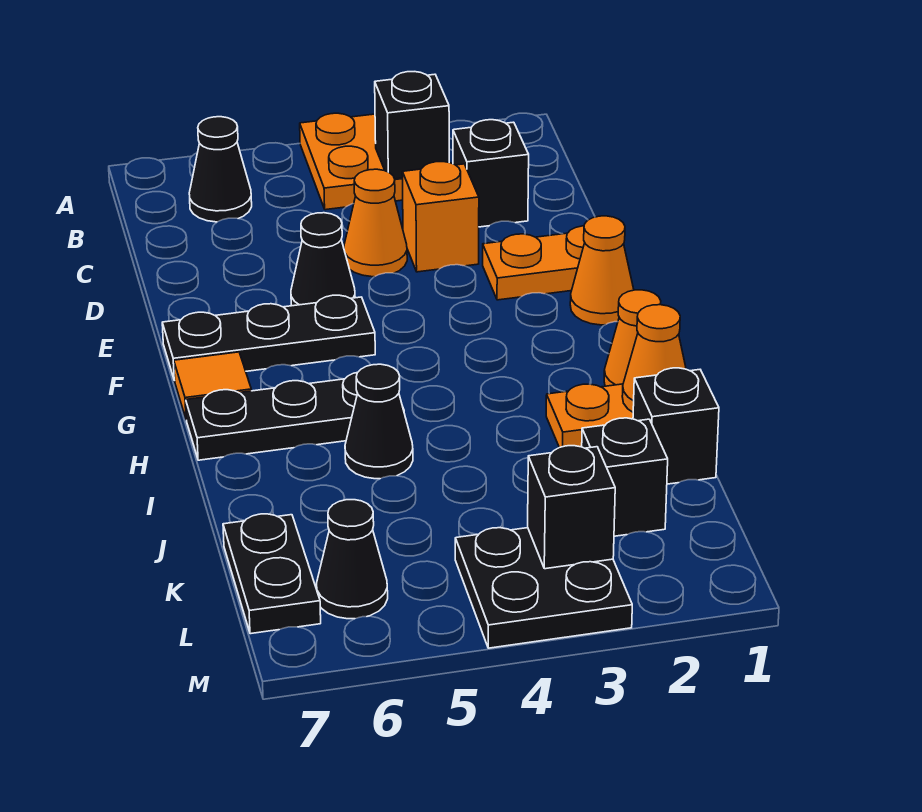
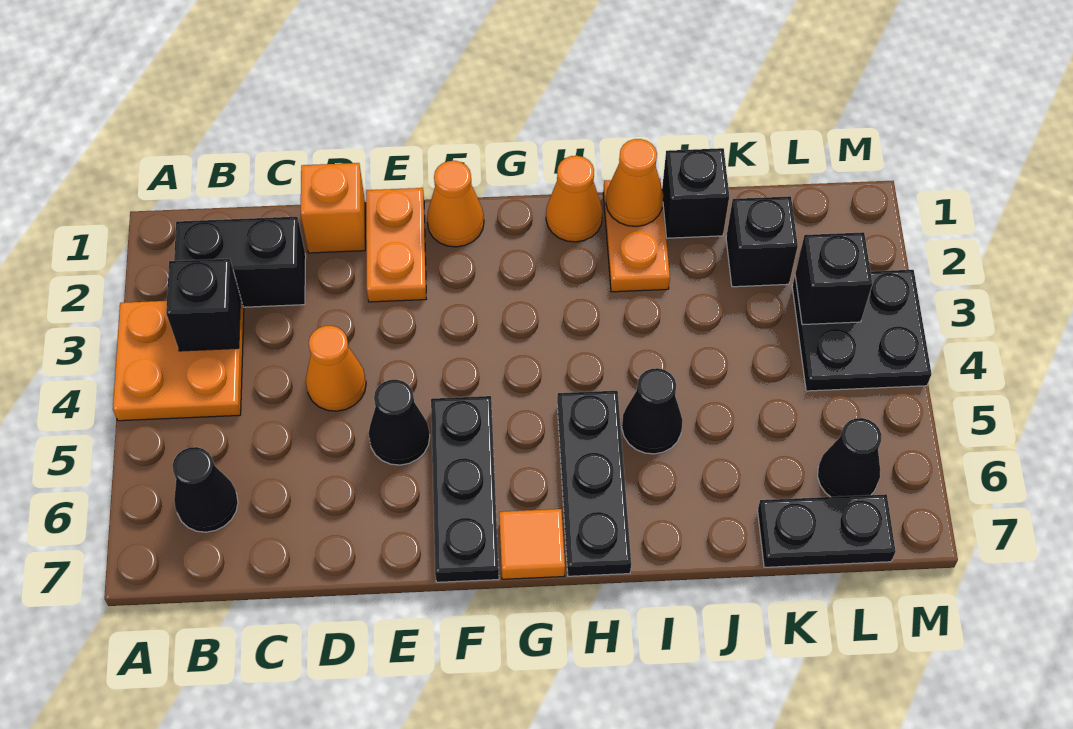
black brick C2 level 1 -> black brick B2:C2 level 1
orange brick D3 level 1 -> orange brick D1 level 1

